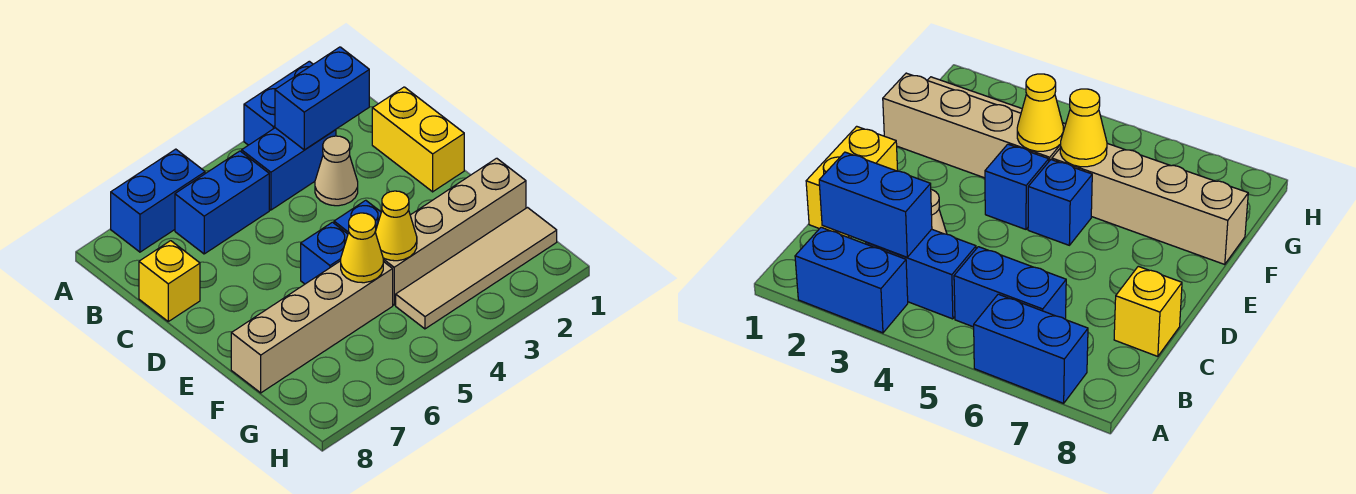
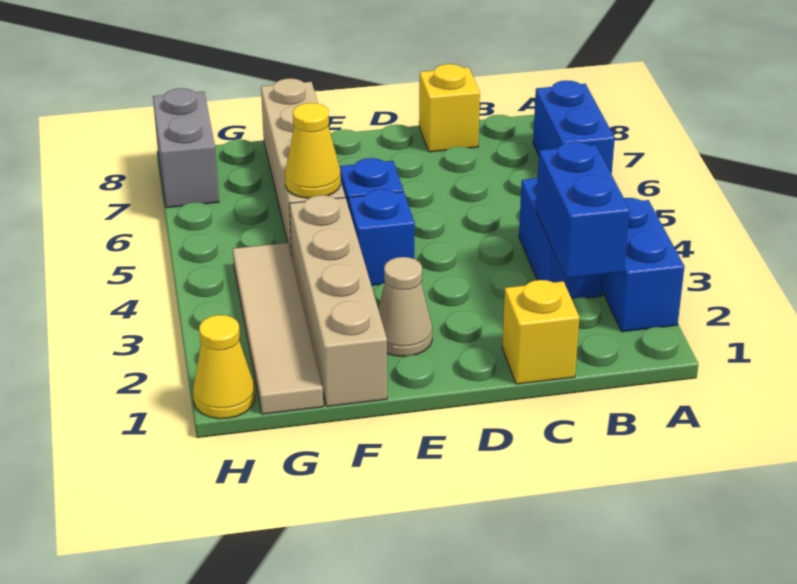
blue brick B5:B6 level 1 -> none
yellow brick C1:D1 level 1 -> yellow brick C1 level 1
tan cone C3 level 1 -> tan cone E2 level 1
yellow cone F4 level 2 -> yellow cone H1 level 1
none -> grey brick H7:H8 level 1

